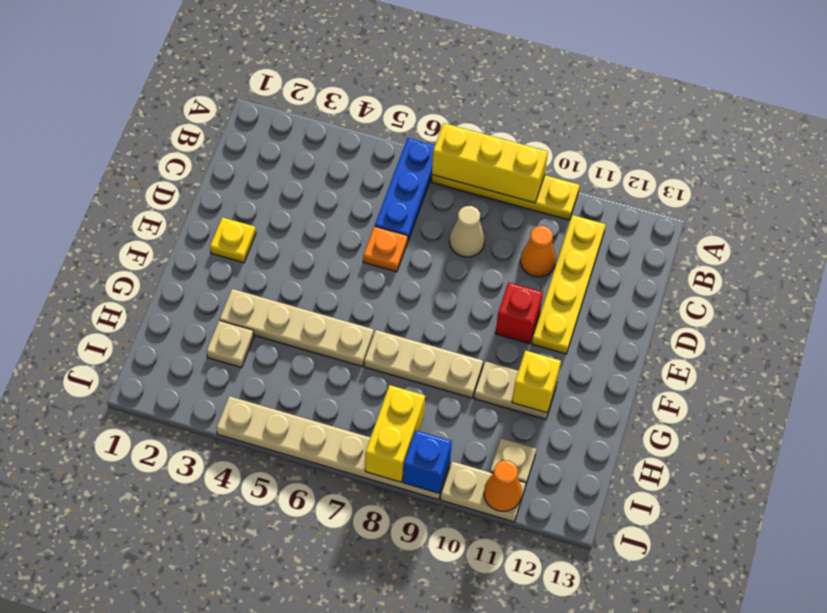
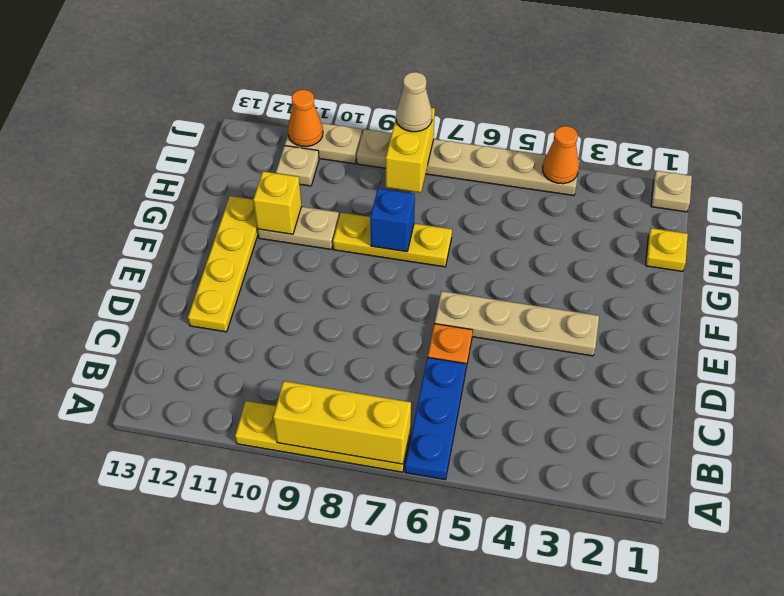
yellow plate B11:E11 level 1 -> yellow plate D12:G12 level 1
tan cone C8 level 1 -> tan cone J8 level 3
orange cone C10 level 1 -> orange cone J4 level 2
yellow plate E2 level 1 -> yellow plate H1 level 1
red brick E10 level 1 -> none
tan plate G3:G6 level 1 -> tan plate E3:E6 level 1
tan plate G7:G9 level 1 -> yellow plate G7:G9 level 1
tan plate H3 level 1 -> tan plate J1 level 1
blue brick J9 level 2 -> blue brick G8 level 2

